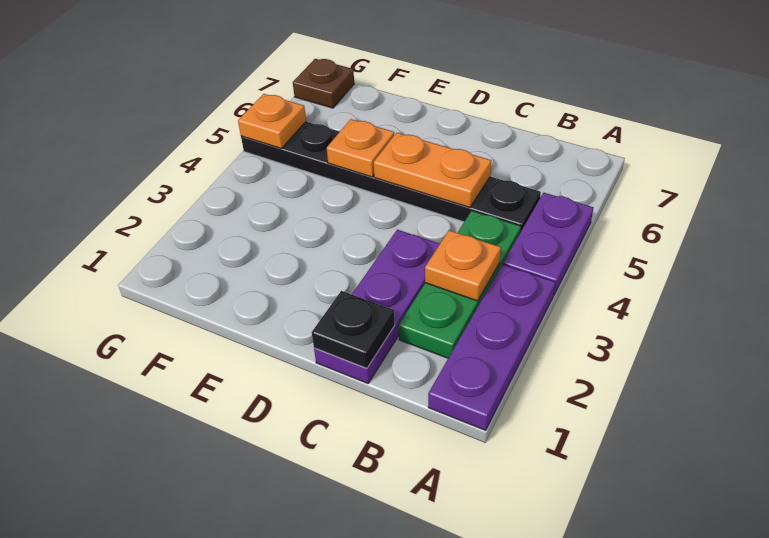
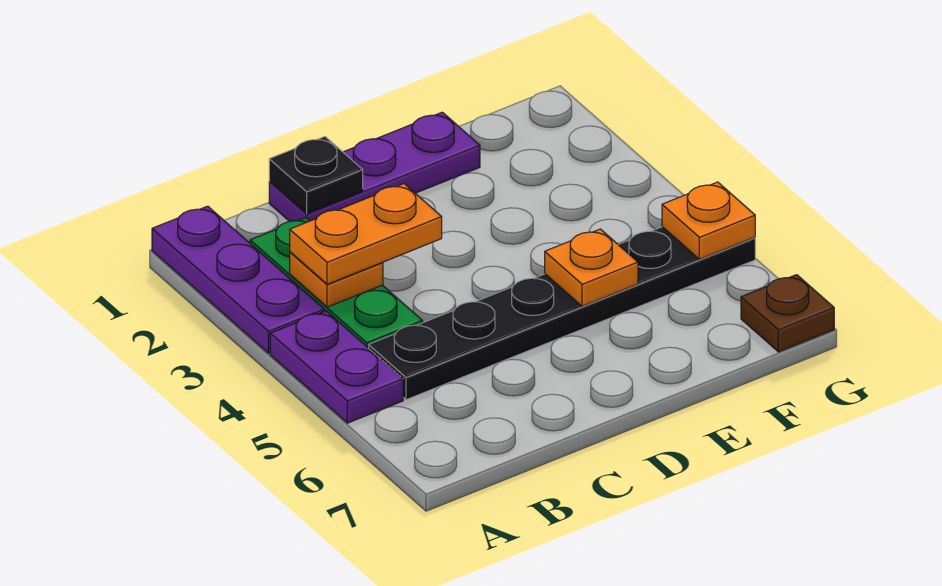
purple plate C1:C3 level 1 -> purple plate C1:E1 level 1
orange plate C5:D5 level 2 -> orange plate B3:C3 level 3

